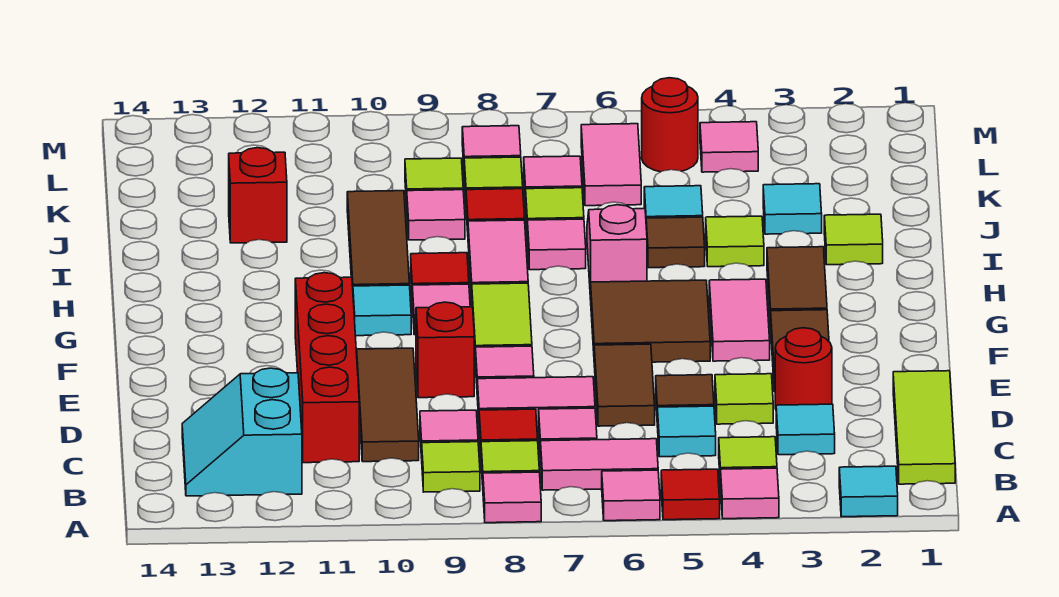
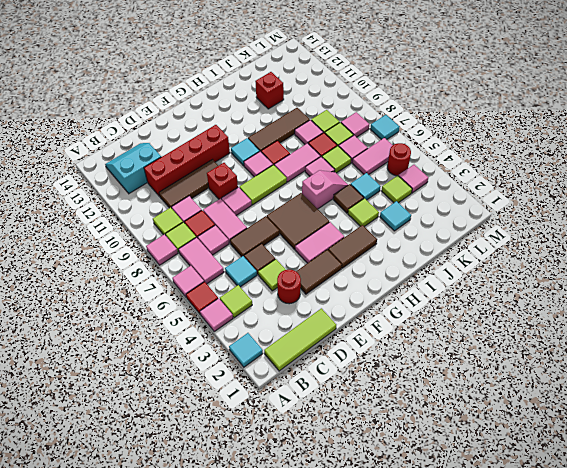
cyan tile C3 level 1 -> cyan tile M7 level 1
lime tile I2 level 1 -> lime tile K4 level 1

